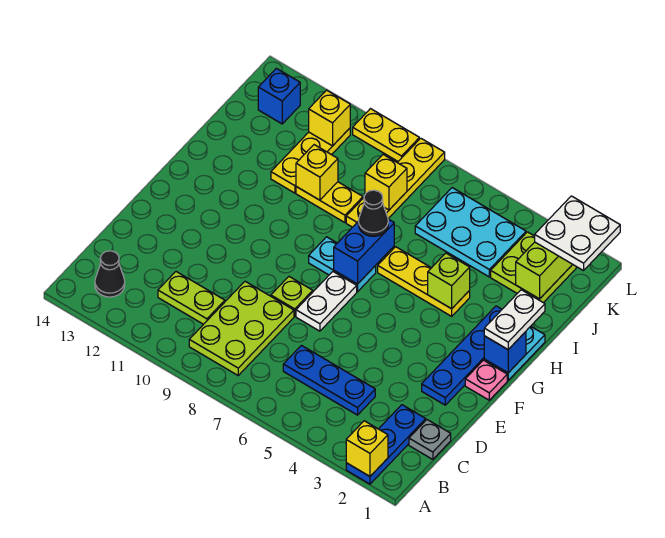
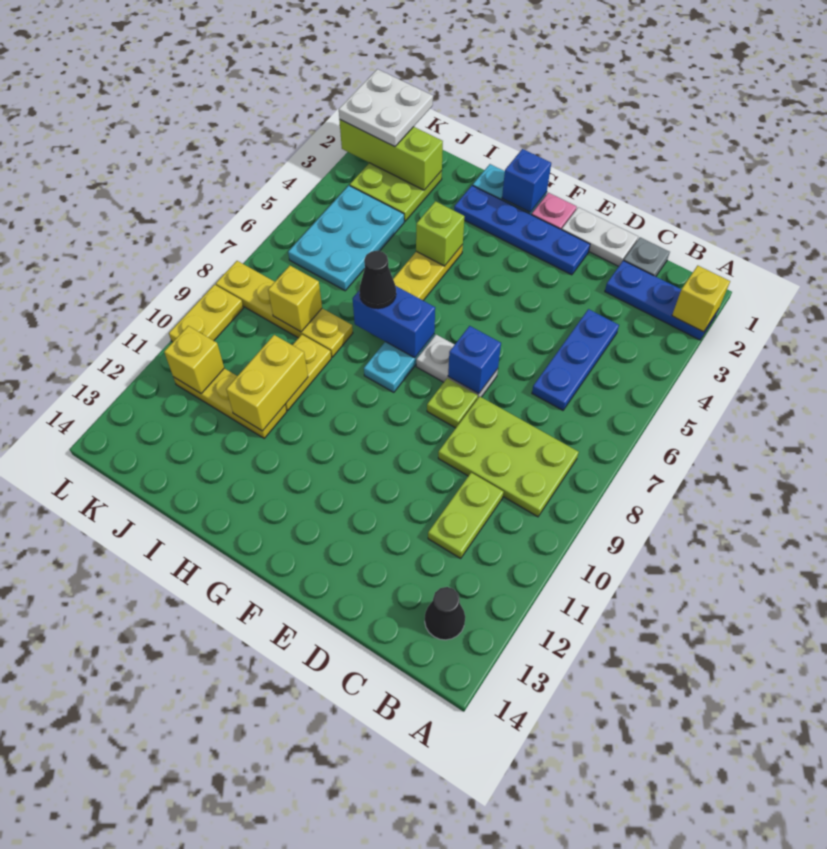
white plate G1:H1 level 3 -> white plate D1:E1 level 1
yellow brick I10 level 2 -> yellow brick I10:I11 level 2
blue brick K13 level 1 -> blue brick E7 level 2

